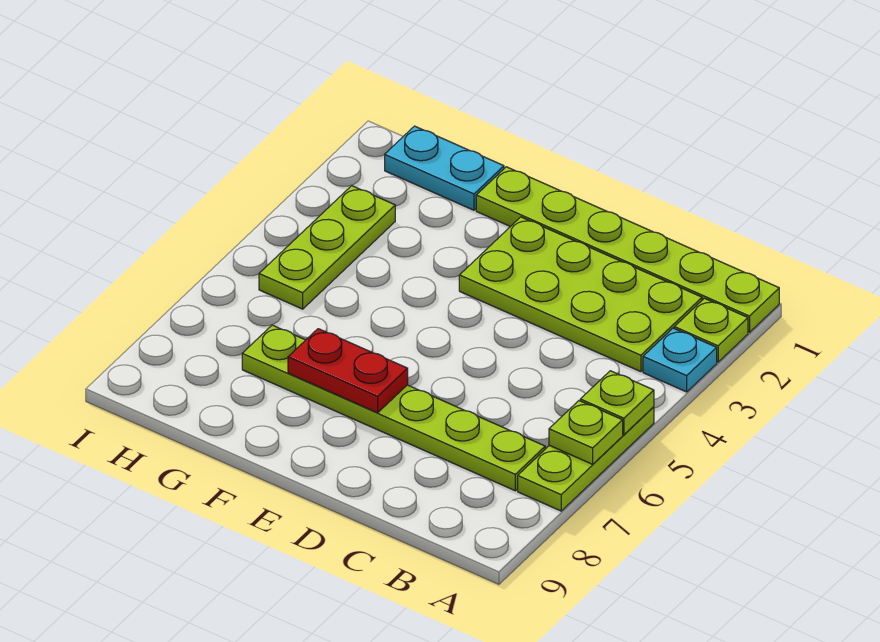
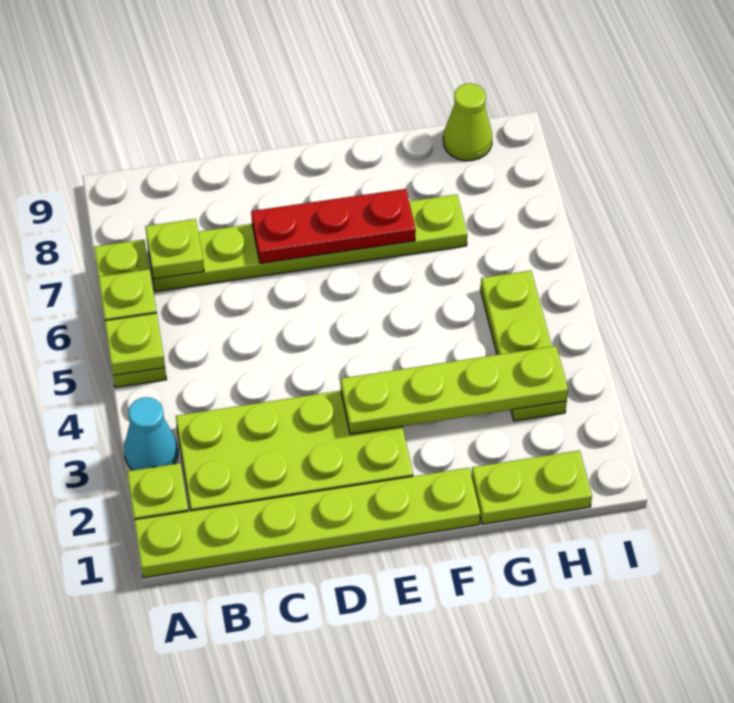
cyan plate A3 level 1 -> cyan cone A3 level 1
none -> lime plate B7 level 2
none -> lime plate E3:H3 level 2
red plate E7:F7 level 2 -> red plate D7:F7 level 2
cyan plate G1:H1 level 1 -> lime plate G1:H1 level 1
none -> lime cone H9 level 1

